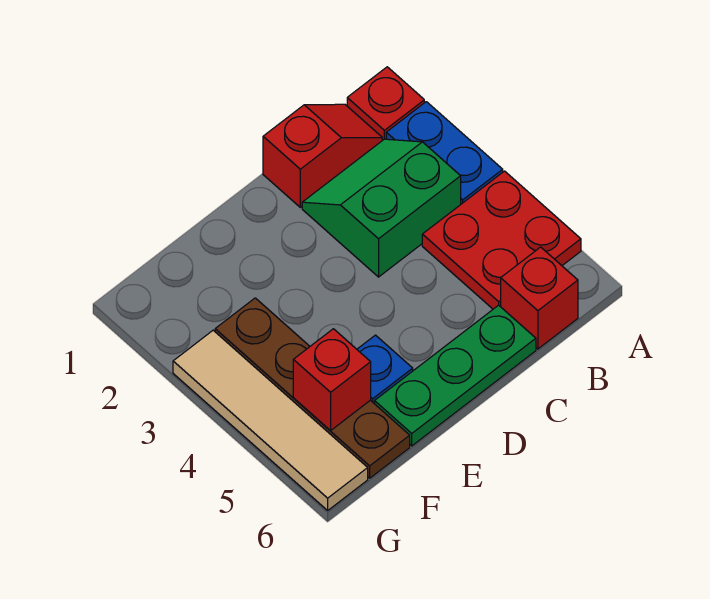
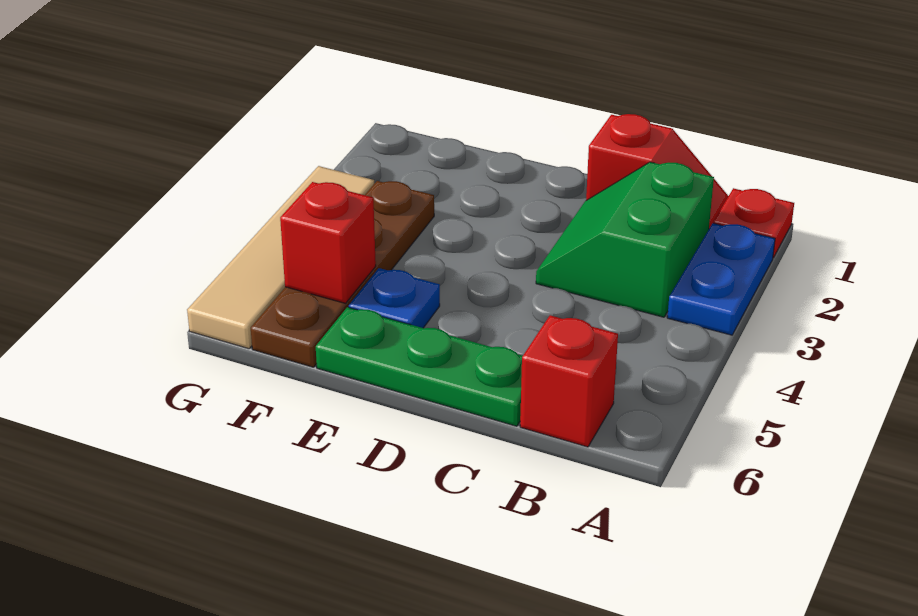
red plate A4:B5 level 1 -> none
green slope B2:C3 level 1 top 3 -> green slope B2:C3 level 1 top B

